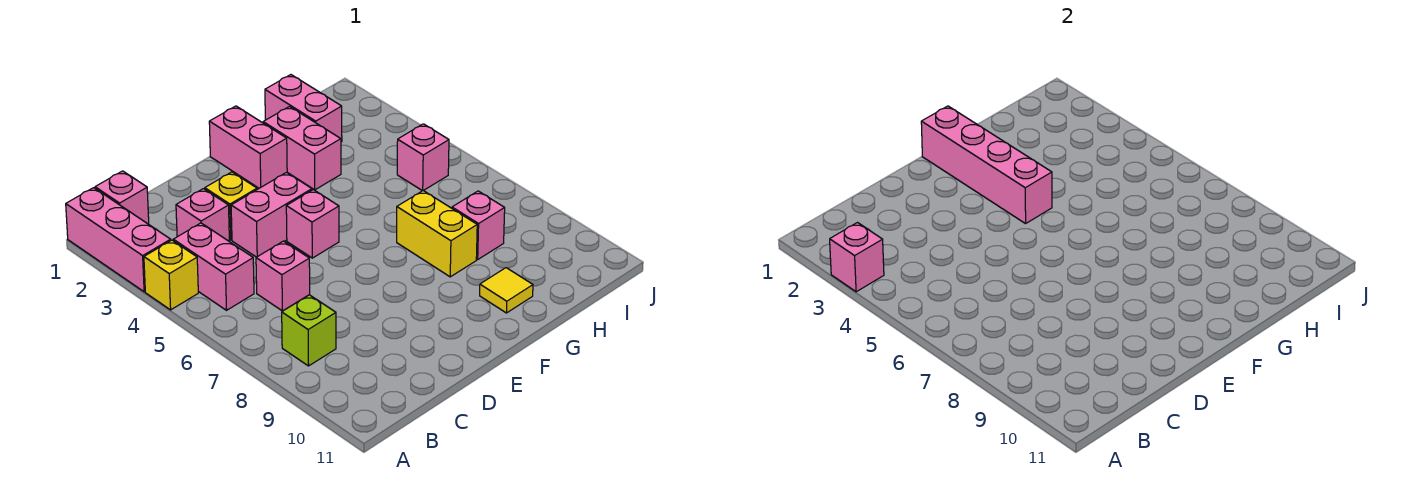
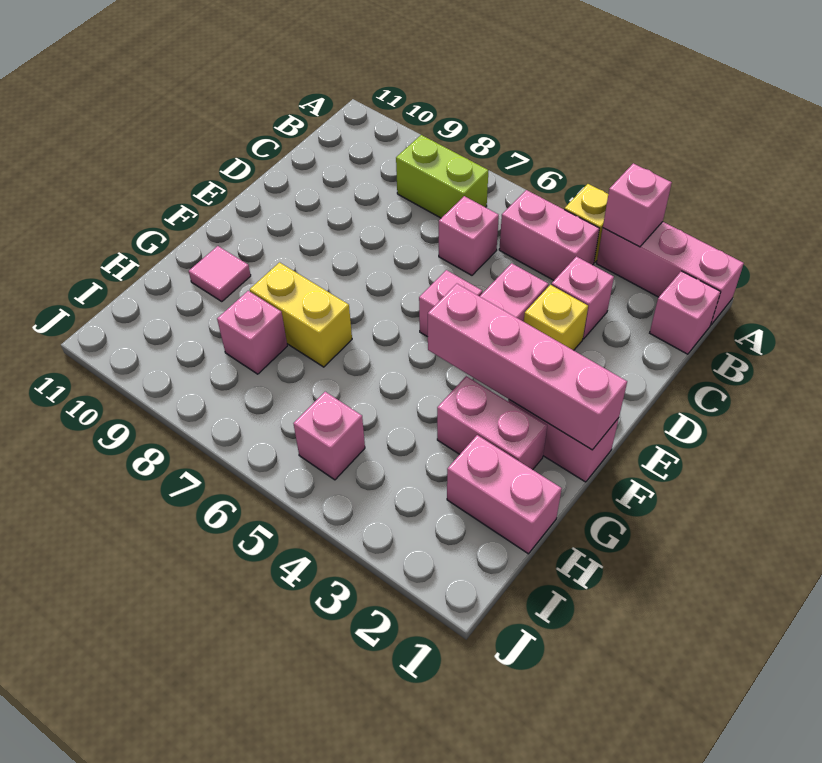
lime brick B8 level 1 -> lime brick B7:B8 level 1
yellow tile G10 level 1 -> pink tile G10 level 1

